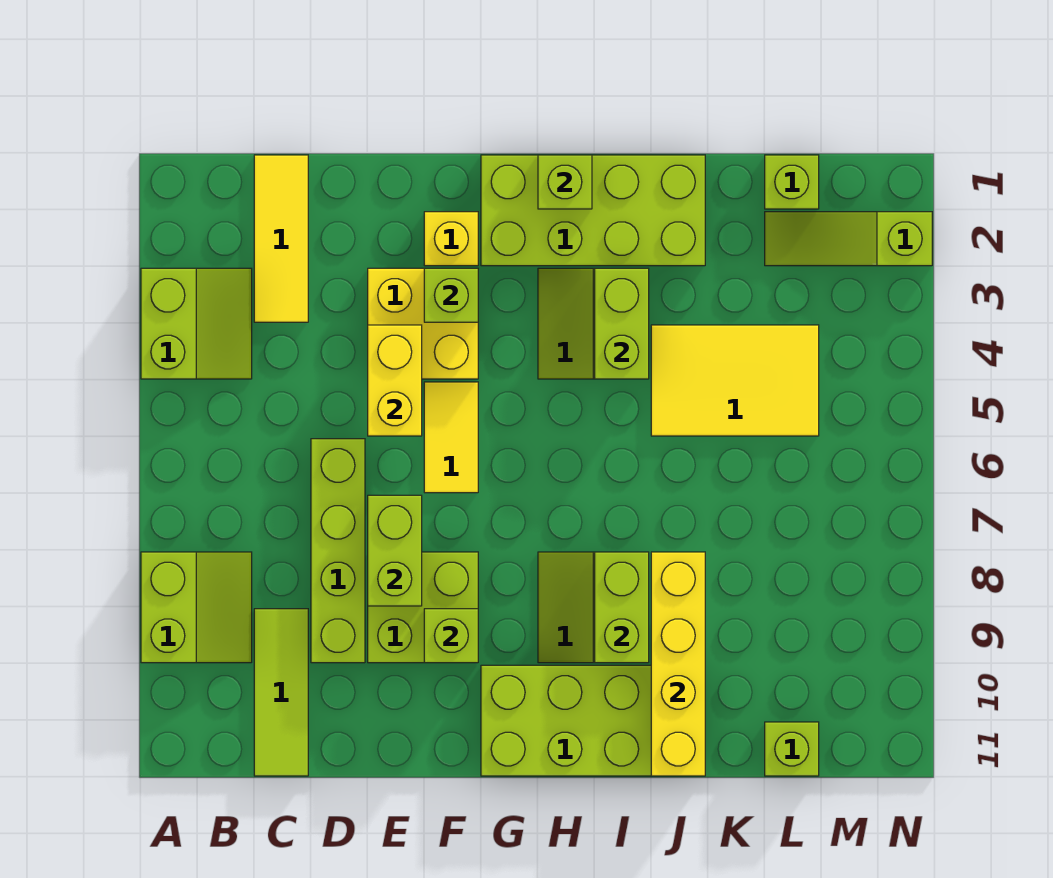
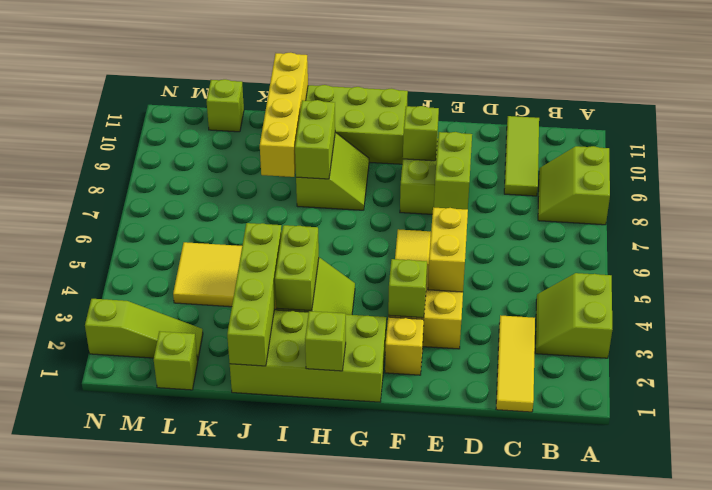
lime brick D6:D9 level 1 -> lime brick J1:J4 level 2

